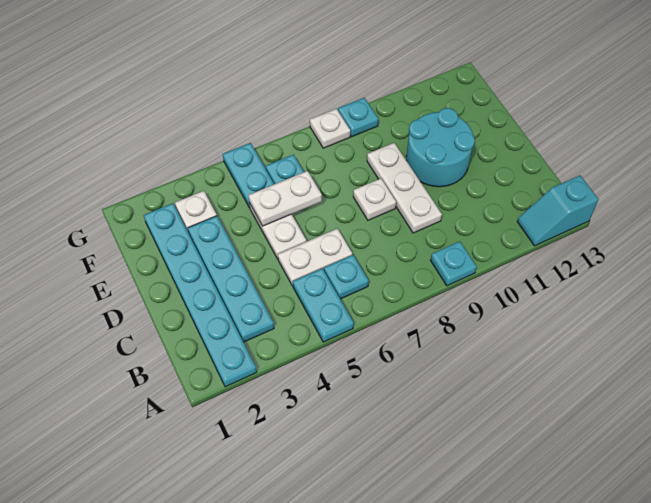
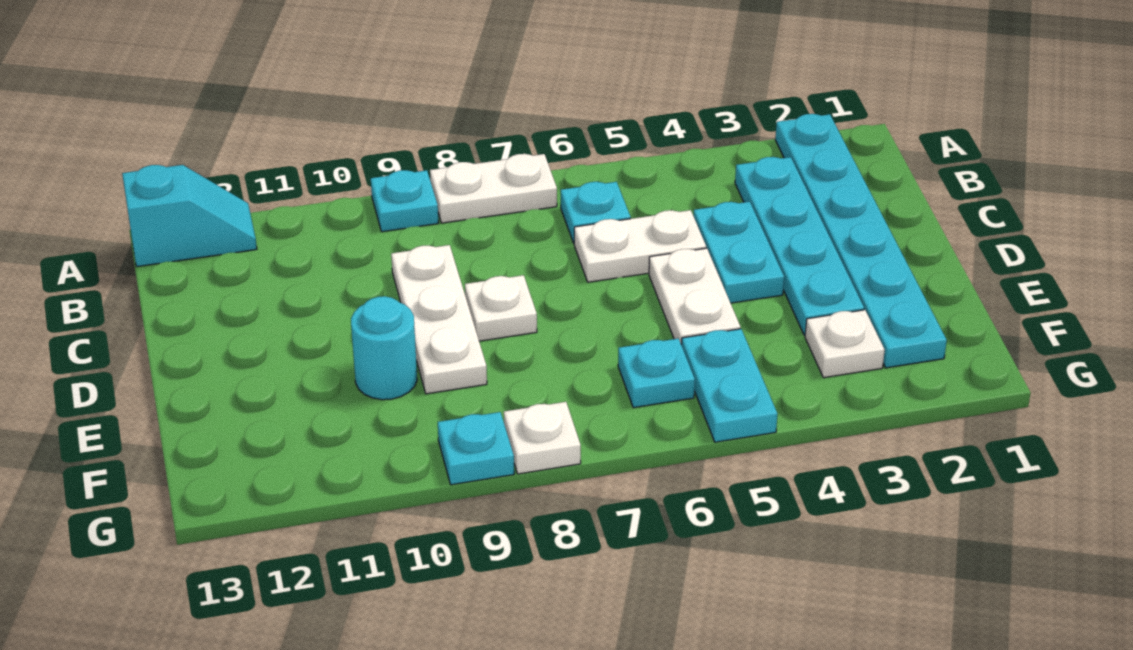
cyan plate A5:B5 level 1 -> cyan plate C4:D4 level 1
cyan round brick D10:E11 level 1 -> cyan round brick E10 level 1
white plate E5:E6 level 2 -> white plate A7:A8 level 1

